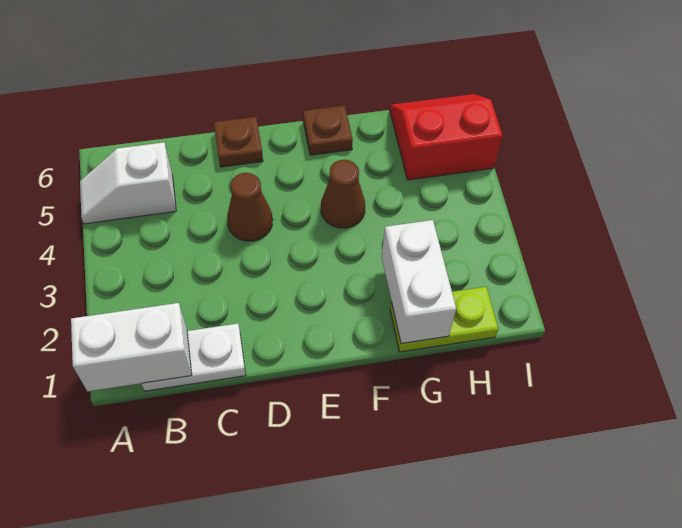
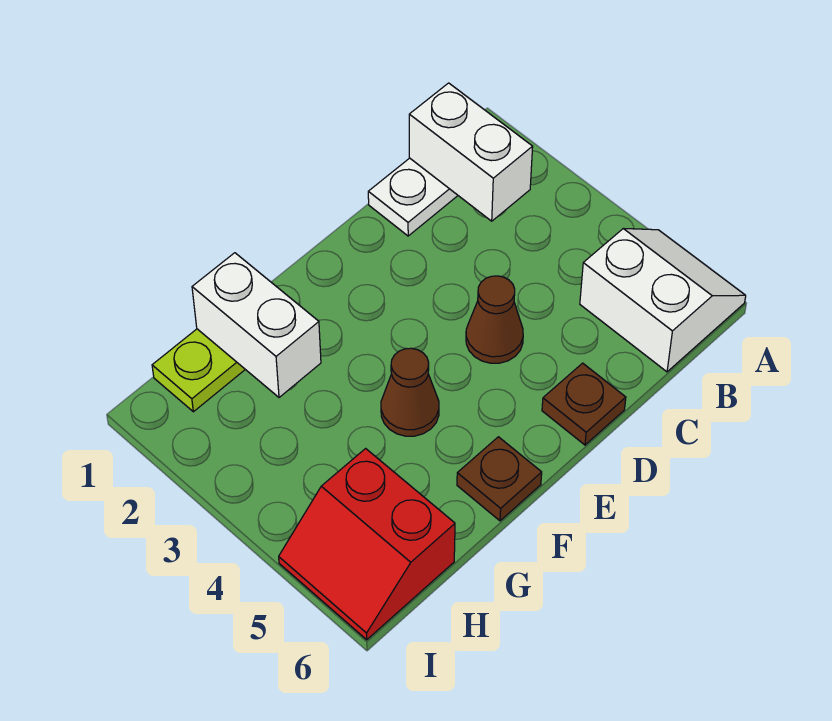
white brick A1:B1 level 2 -> white brick B1:B2 level 2
white slope A5:B5 level 1 top B -> white slope A5:B6 level 1 top B
red slope H5:I6 level 1 top 5 -> red slope H5:I6 level 1 top H

